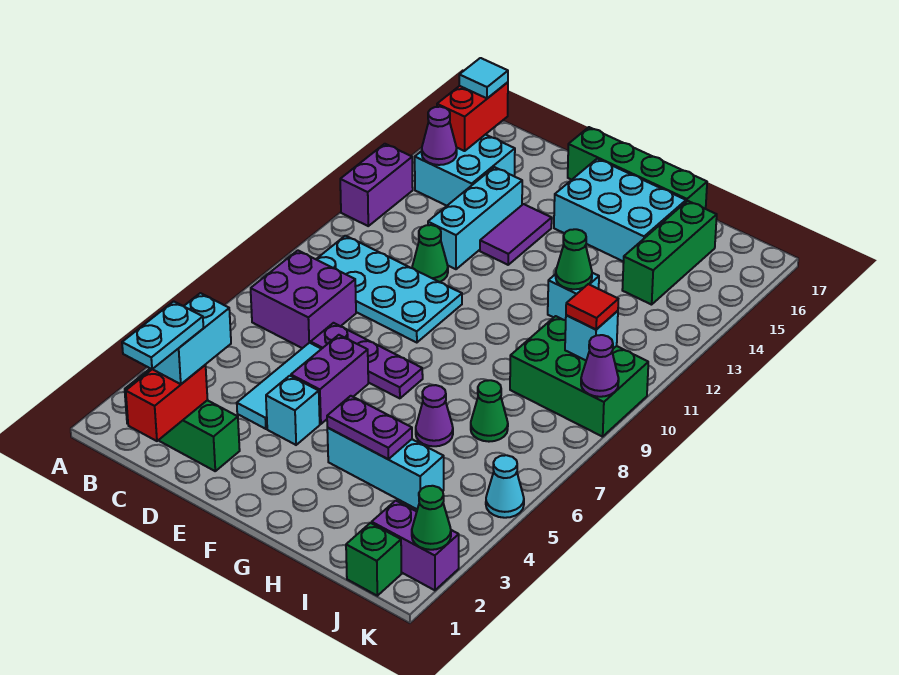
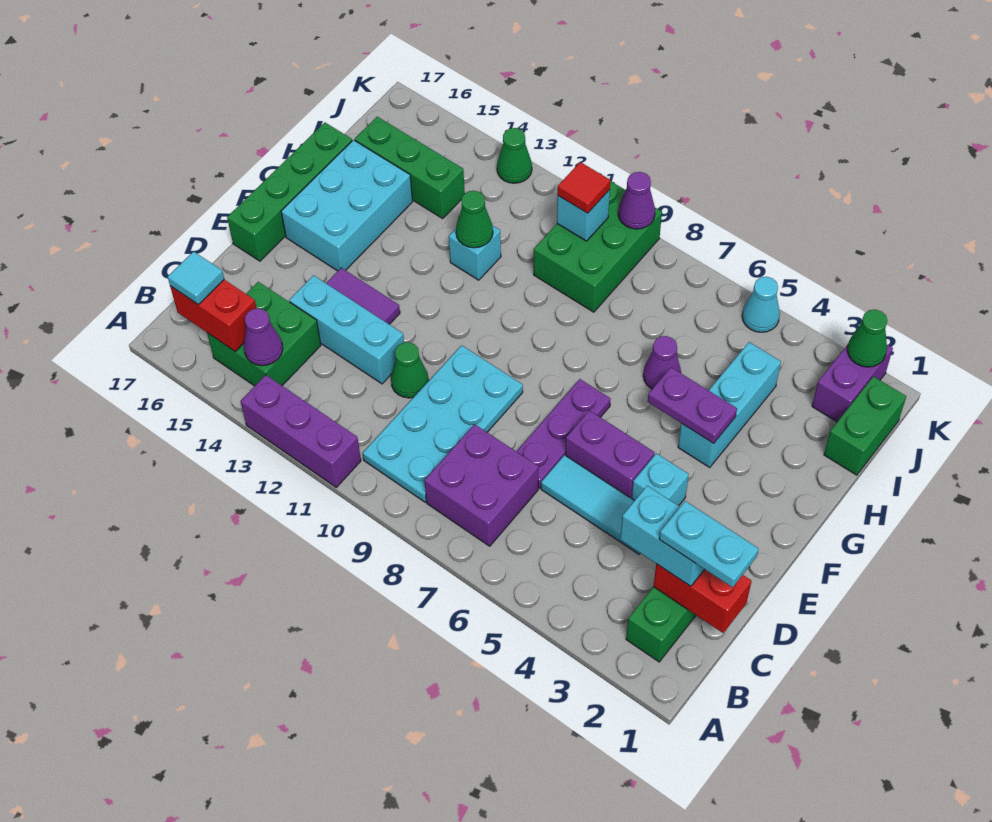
purple brick A12:A13 level 1 -> purple brick A11:A13 level 1
cyan brick B14:C15 level 1 -> green brick B14:C15 level 1
purple plate G4:H4 level 2 -> purple plate G4:G5 level 2
green cone I7 level 1 -> green cone K13 level 1
green brick J1 level 1 -> green brick I1:J1 level 1

